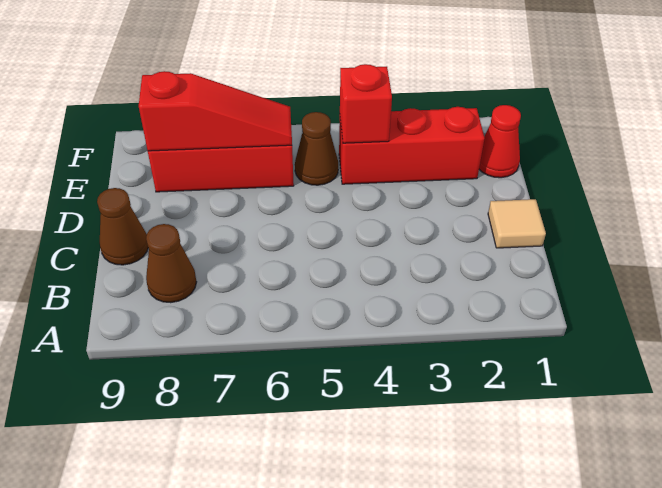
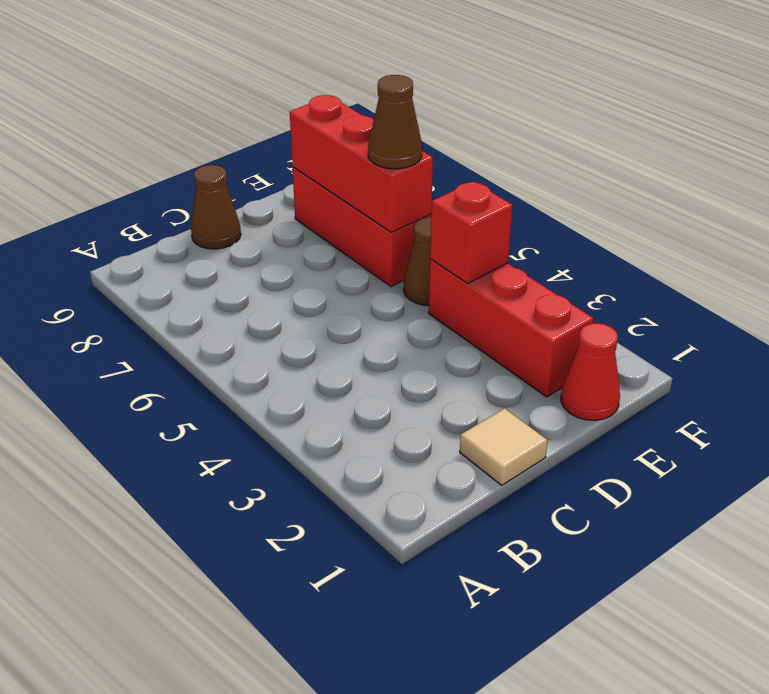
brown cone B8 level 1 -> brown cone E6 level 3
red slope E6:E8 level 2 top 8 -> red brick E6:E8 level 2

